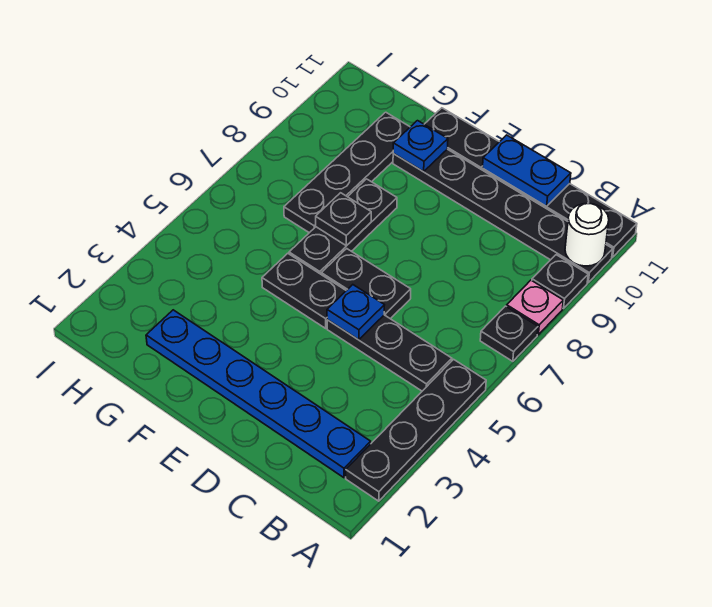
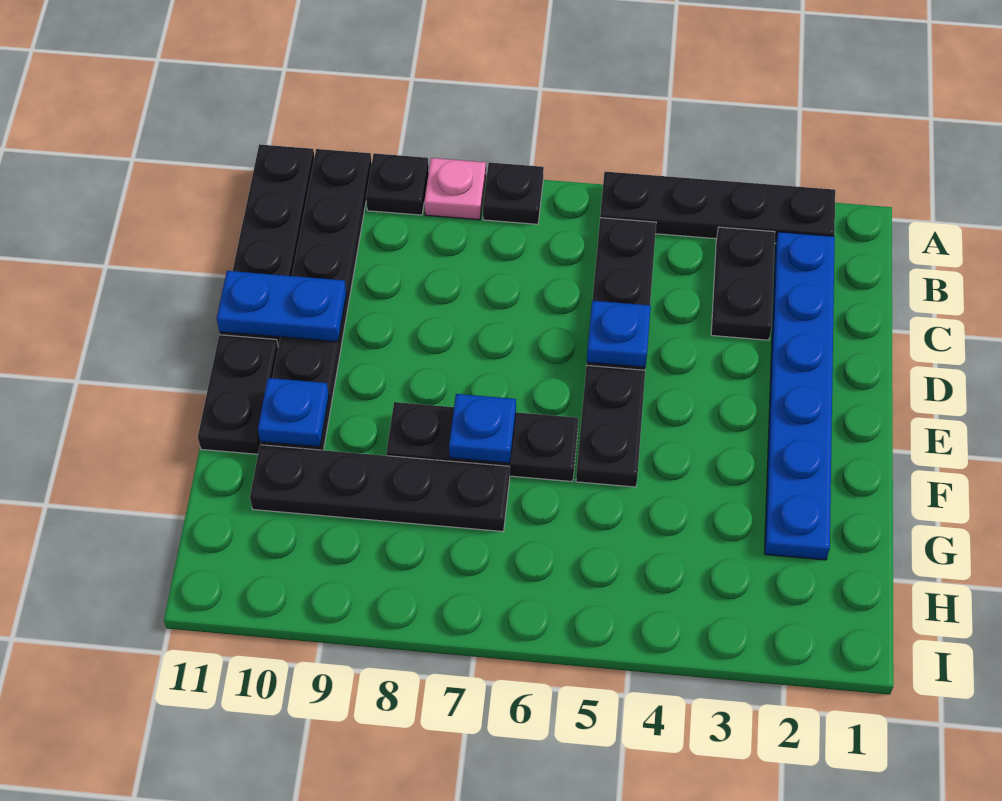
white round brick A10 level 2 -> none
blue plate C11:D11 level 2 -> blue plate D10:D11 level 2
black plate D6:E6 level 1 -> black plate B3:C3 level 1
black plate F7 level 2 -> blue plate F7 level 2

